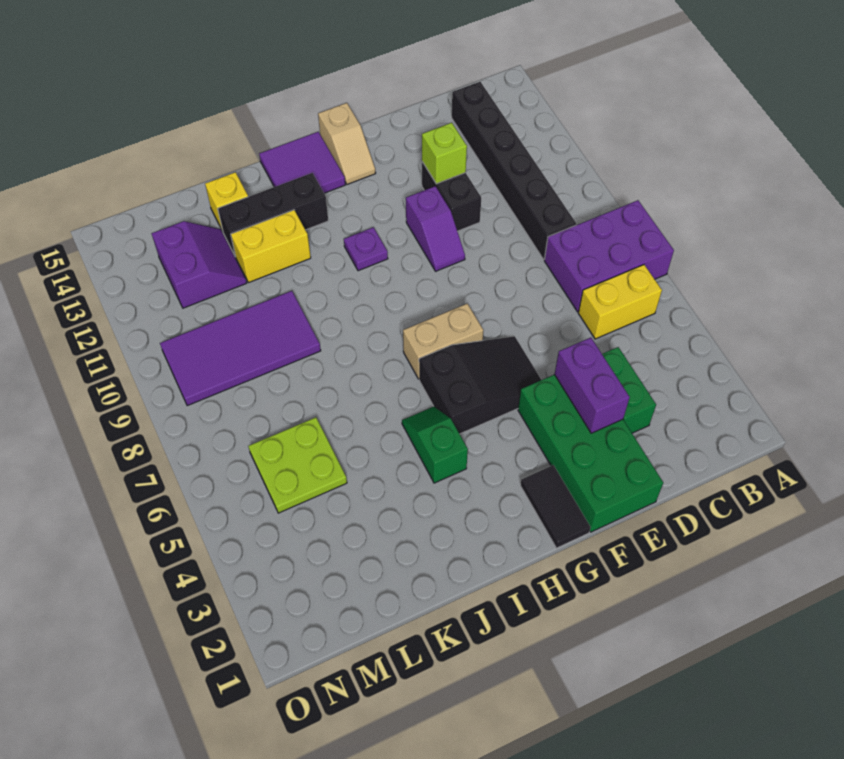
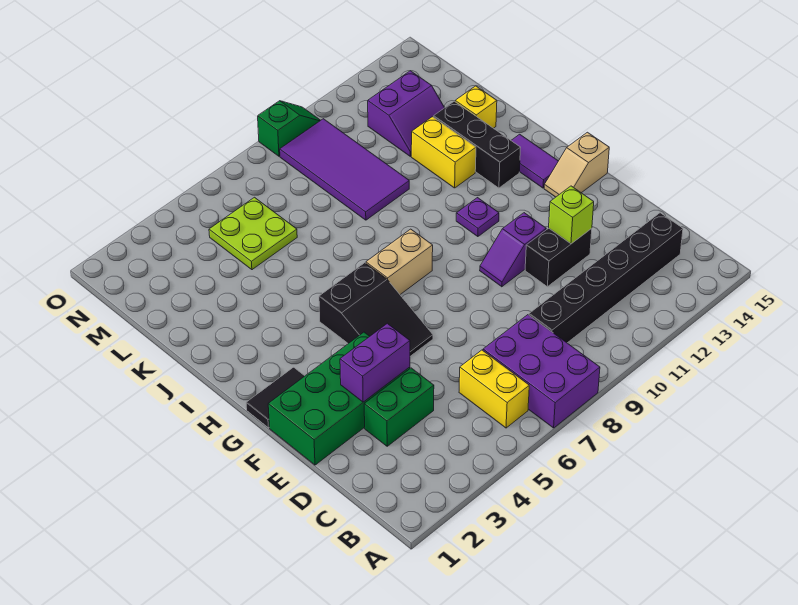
tan brick G7:H7 level 1 -> tan brick H7:H8 level 1
purple tile H14:I15 level 1 -> purple tile H14:I14 level 1
green slope I4:I5 level 1 top 4 -> green slope O9:O10 level 1 top 9

